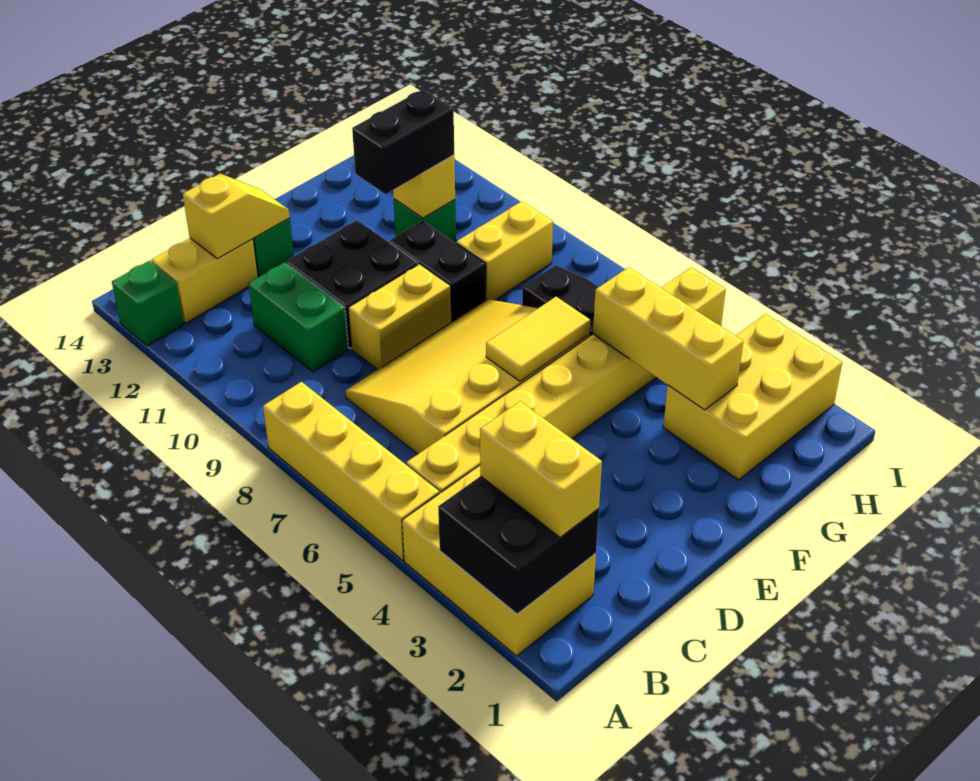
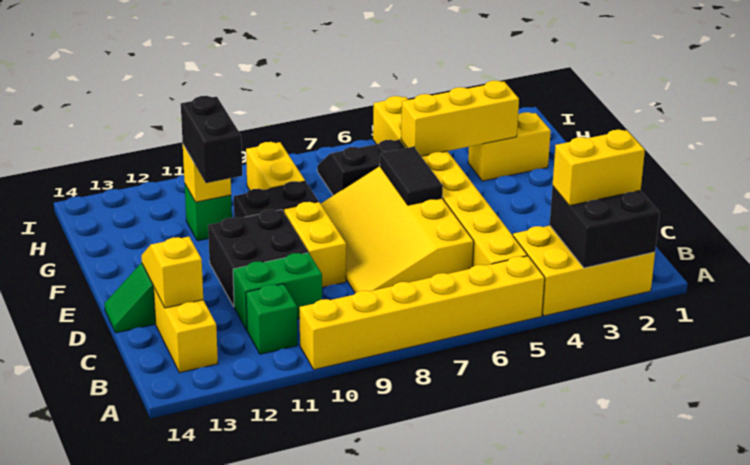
yellow brick A5:A8 level 1 -> yellow brick A5:A10 level 1
green brick A13 level 1 -> green brick B11 level 1
yellow tile E6:F6 level 2 -> black tile E6:F6 level 2
yellow brick G2:I3 level 1 -> yellow brick G2:G3 level 1

